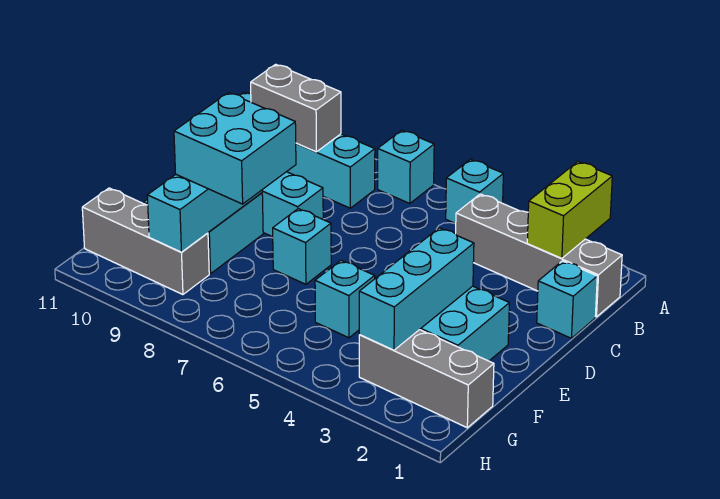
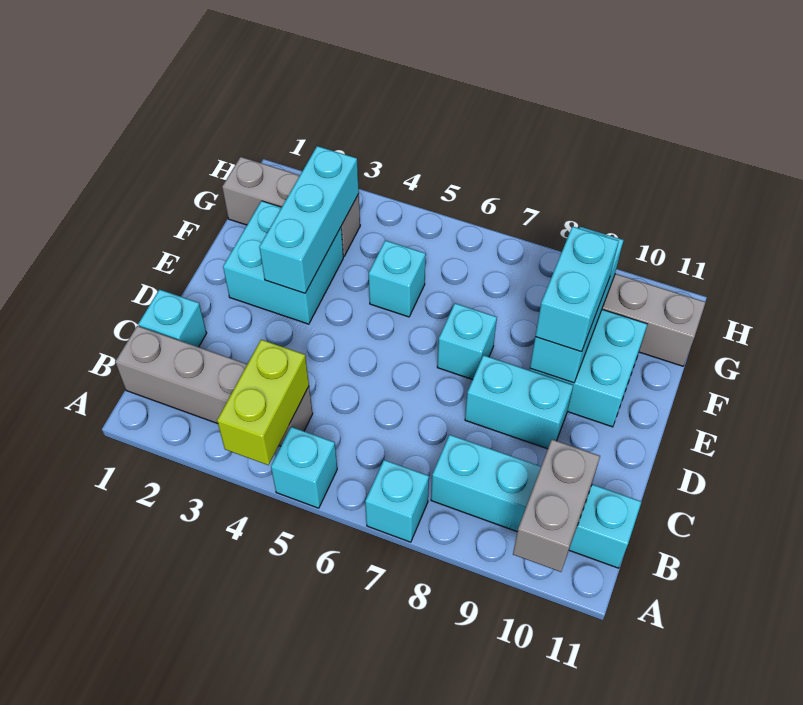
lime brick A2:B2 level 2 -> lime brick A4:B4 level 2
grey brick B9:B10 level 2 -> grey brick A10:B10 level 2
cyan brick E8:F9 level 3 -> cyan brick E9:F9 level 3

